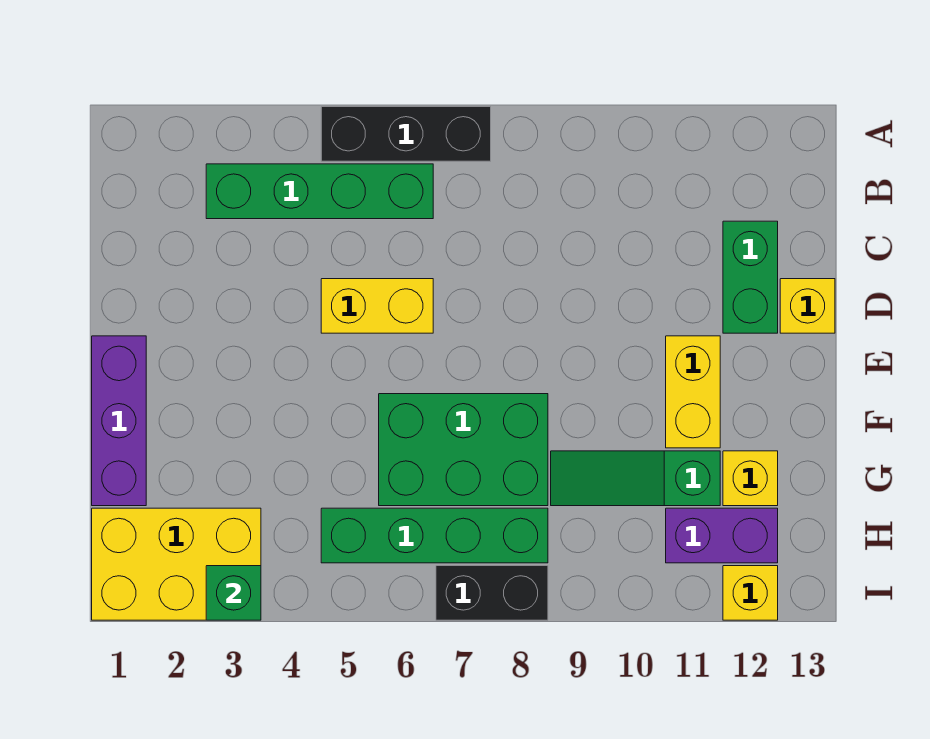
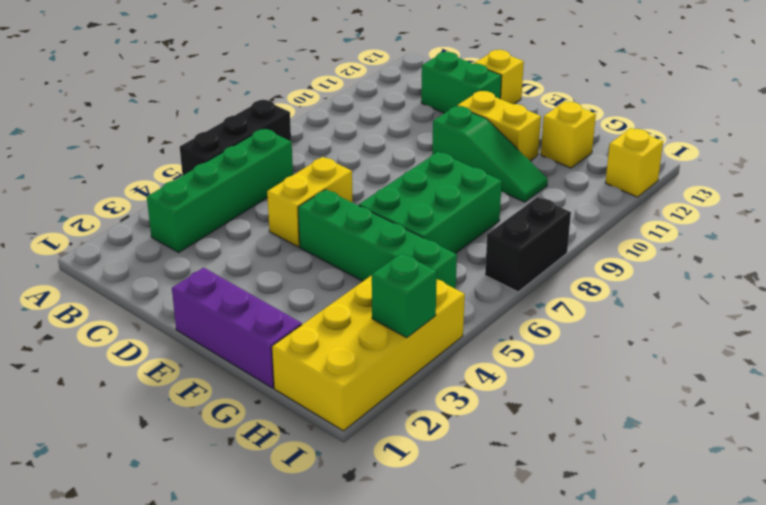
green slope G9:G11 level 1 top 11 -> green slope E10:G10 level 1 top E
yellow brick H1:I3 level 1 -> yellow brick H1:I4 level 1
green brick H5:H8 level 1 -> green brick E5:H5 level 1
purple brick H11:H12 level 1 -> none

